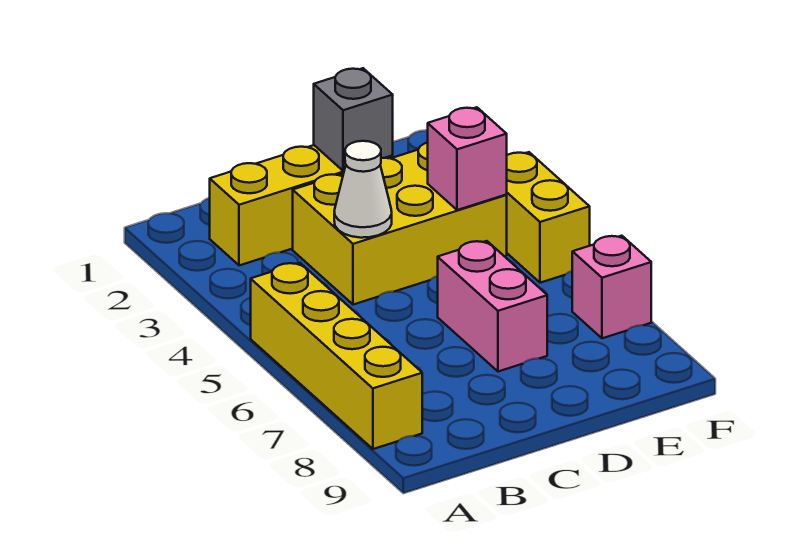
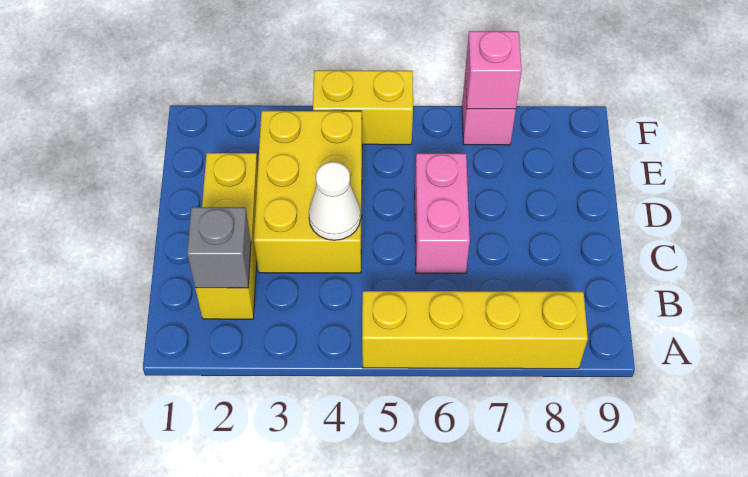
grey brick D2 level 2 -> grey brick B2 level 2
pink brick D6:D7 level 1 -> pink brick C6:D6 level 1
pink brick E4 level 2 -> pink brick F7 level 2

